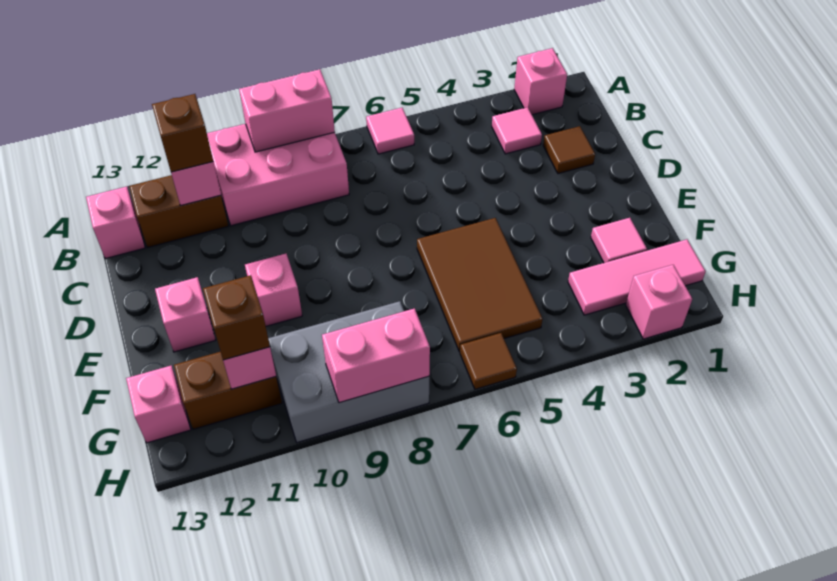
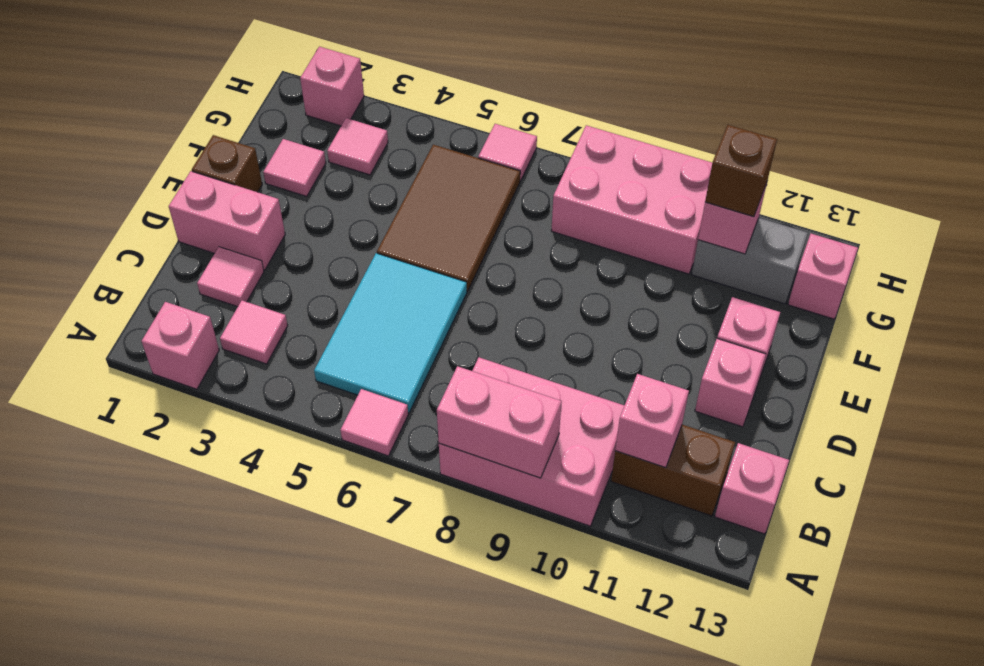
none -> cyan tile B5:D6 level 1
brown brick B11 level 3 -> brown brick E1 level 1
brown tile C2 level 1 -> pink tile C2 level 1
pink brick E10 level 1 -> pink brick D12 level 1
pink tile G1:G3 level 1 -> pink tile G3 level 1
grey brick G8:H10 level 1 -> pink brick G8:H10 level 1
brown brick G11:G12 level 1 -> grey brick G11:G12 level 1
brown tile H6 level 1 -> pink tile H6 level 1
pink brick H8:H9 level 2 -> pink brick D1:D2 level 1

